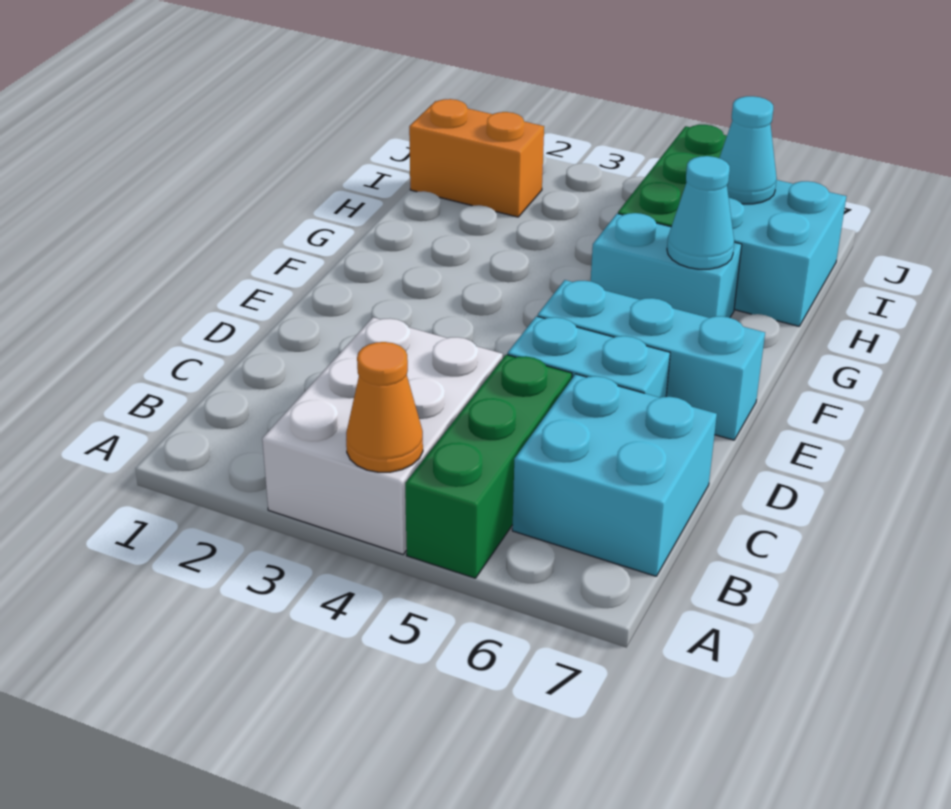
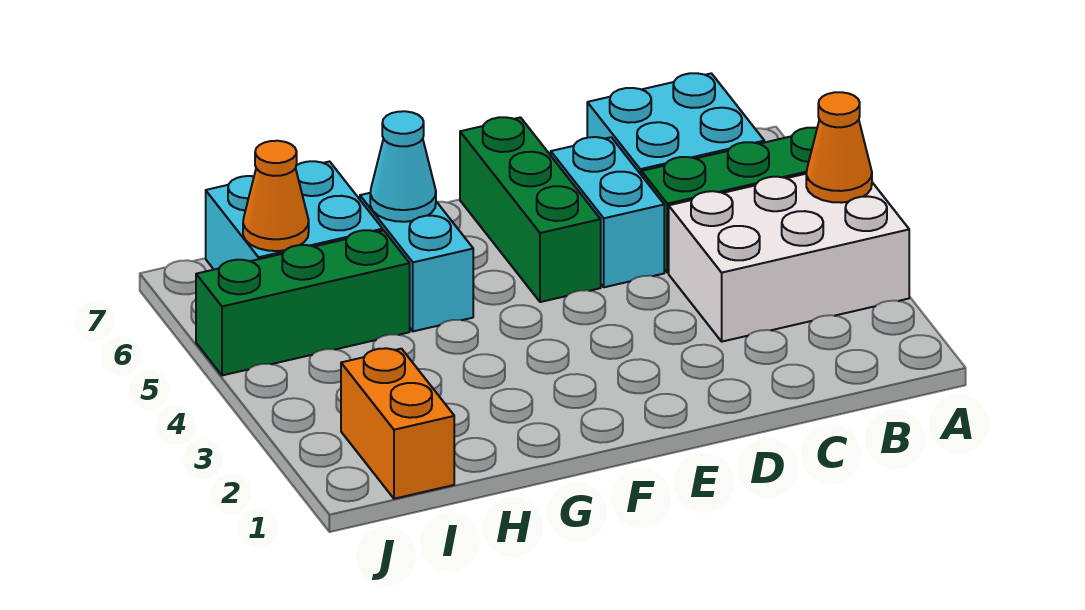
cyan brick E5:E7 level 1 -> green brick E5:E7 level 1
cyan cone I6 level 2 -> orange cone I6 level 2

